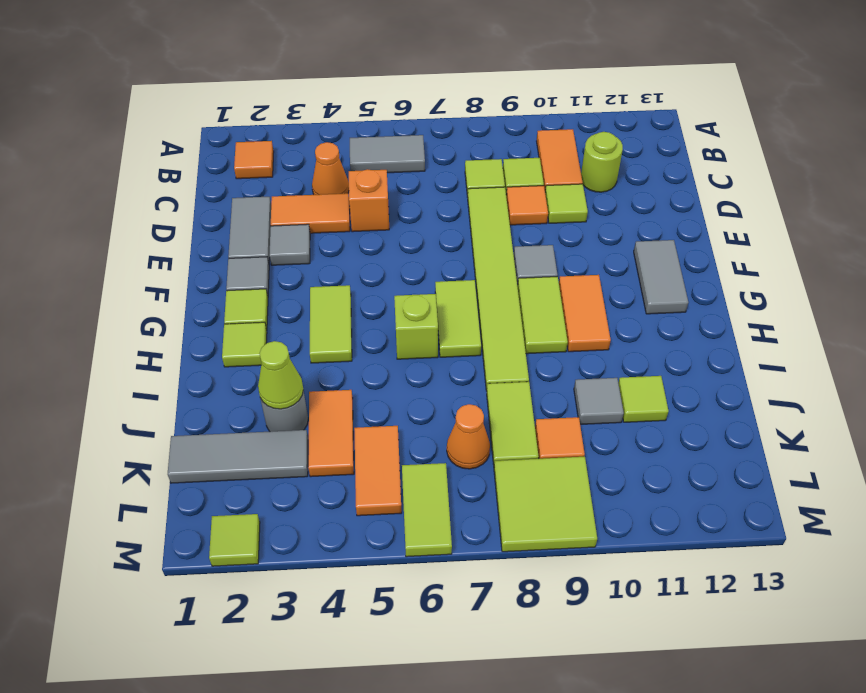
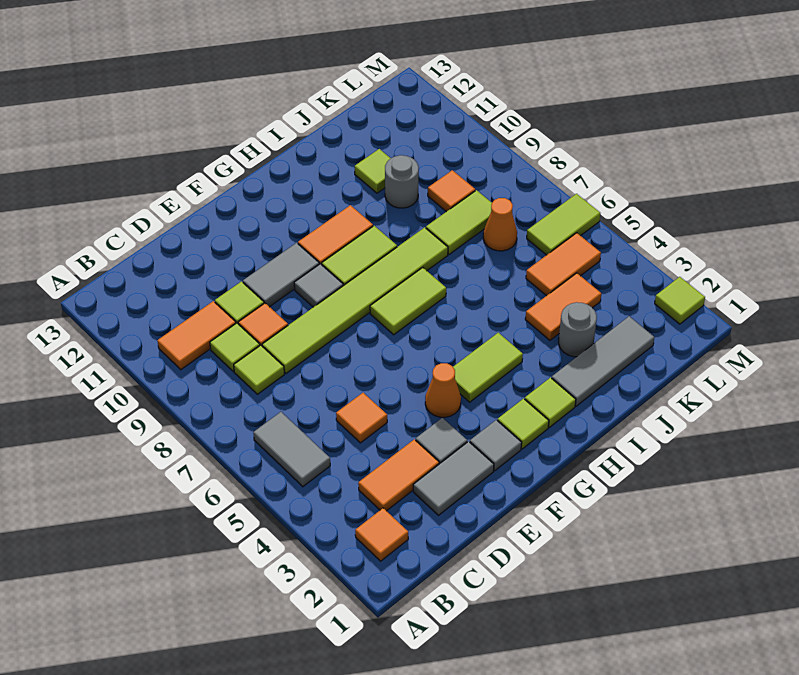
orange cone C4 level 1 -> orange cone F4 level 1
lime round brick C11 level 1 -> none
orange tile D3:D4 level 1 -> orange tile C3:D3 level 1
orange brick D5 level 1 -> orange tile D5 level 1
grey tile F12:G12 level 1 -> grey tile E10:F10 level 1
lime brick H6 level 1 -> none
lime cone J3 level 2 -> none
grey tile J10 level 1 -> grey round brick J10 level 1
grey tile K1:K3 level 1 -> grey tile I2:K2 level 1
lime tile L8:M9 level 1 -> none

